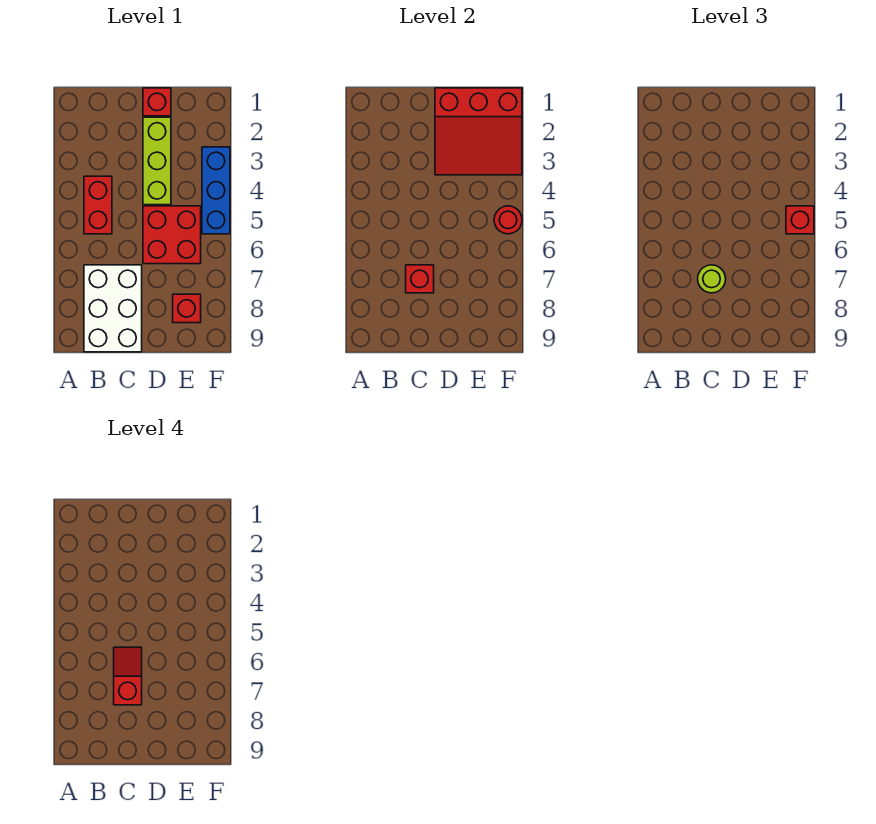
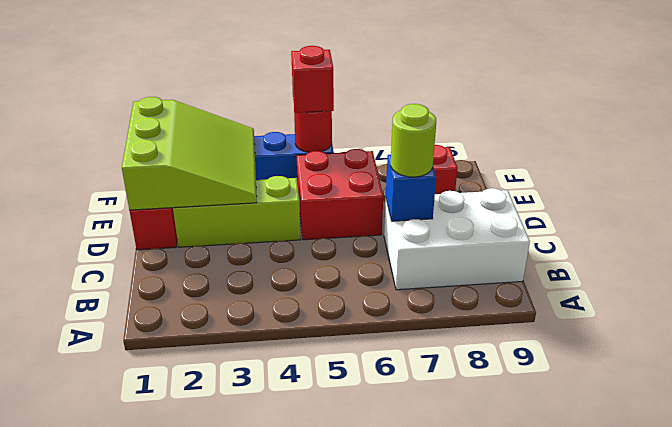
red brick B4:B5 level 1 -> none
red slope C6:C7 level 4 top 7 -> none
red brick C7 level 2 -> blue brick C7 level 2
red slope D1:F3 level 2 top 1 -> lime slope D1:F3 level 2 top 1

